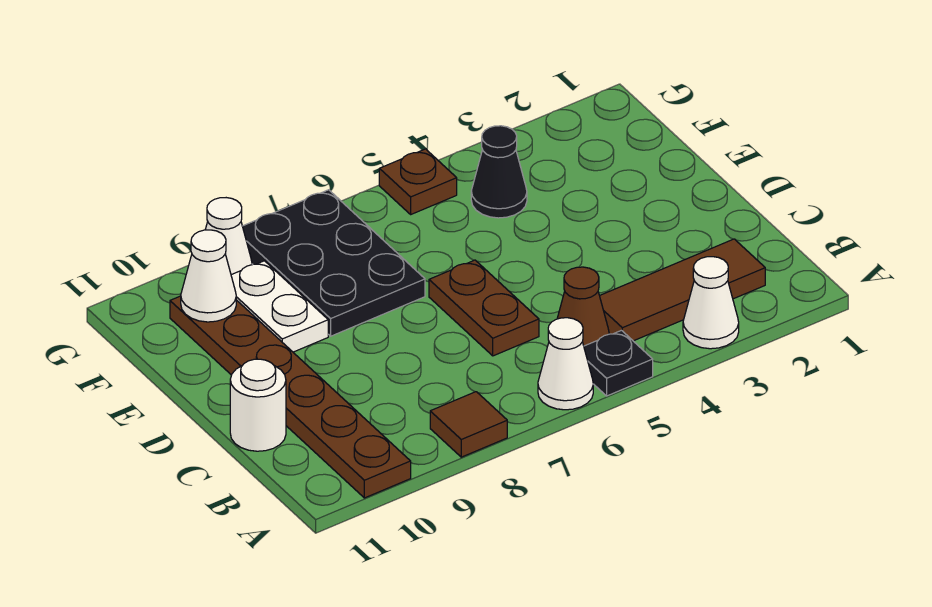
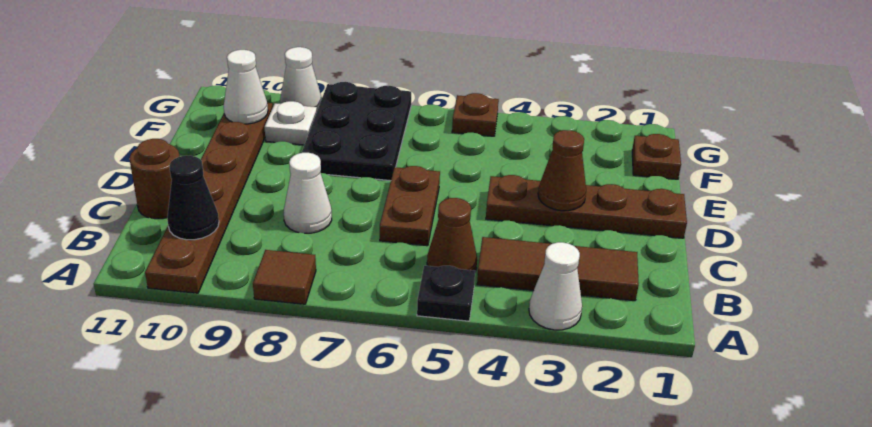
white cone A6 level 1 -> white cone C8 level 1
white round brick C11 level 1 -> brown round brick C11 level 1
none -> brown plate D1:D4 level 1
none -> brown cone D3 level 2
white plate E9:F9 level 1 -> white plate F9 level 1
none -> brown plate F1 level 1
black cone F4 level 1 -> black cone B10 level 2

